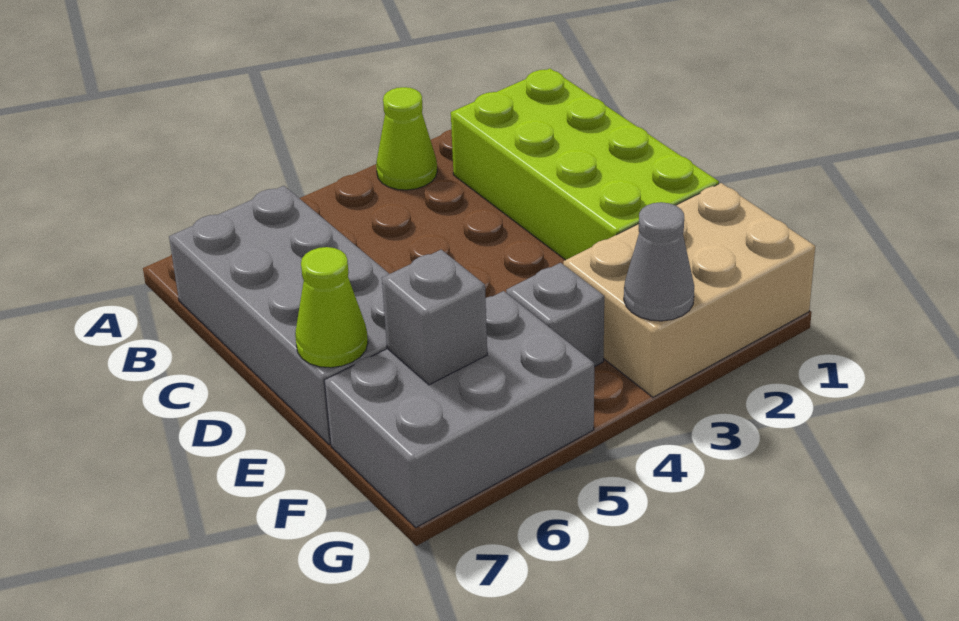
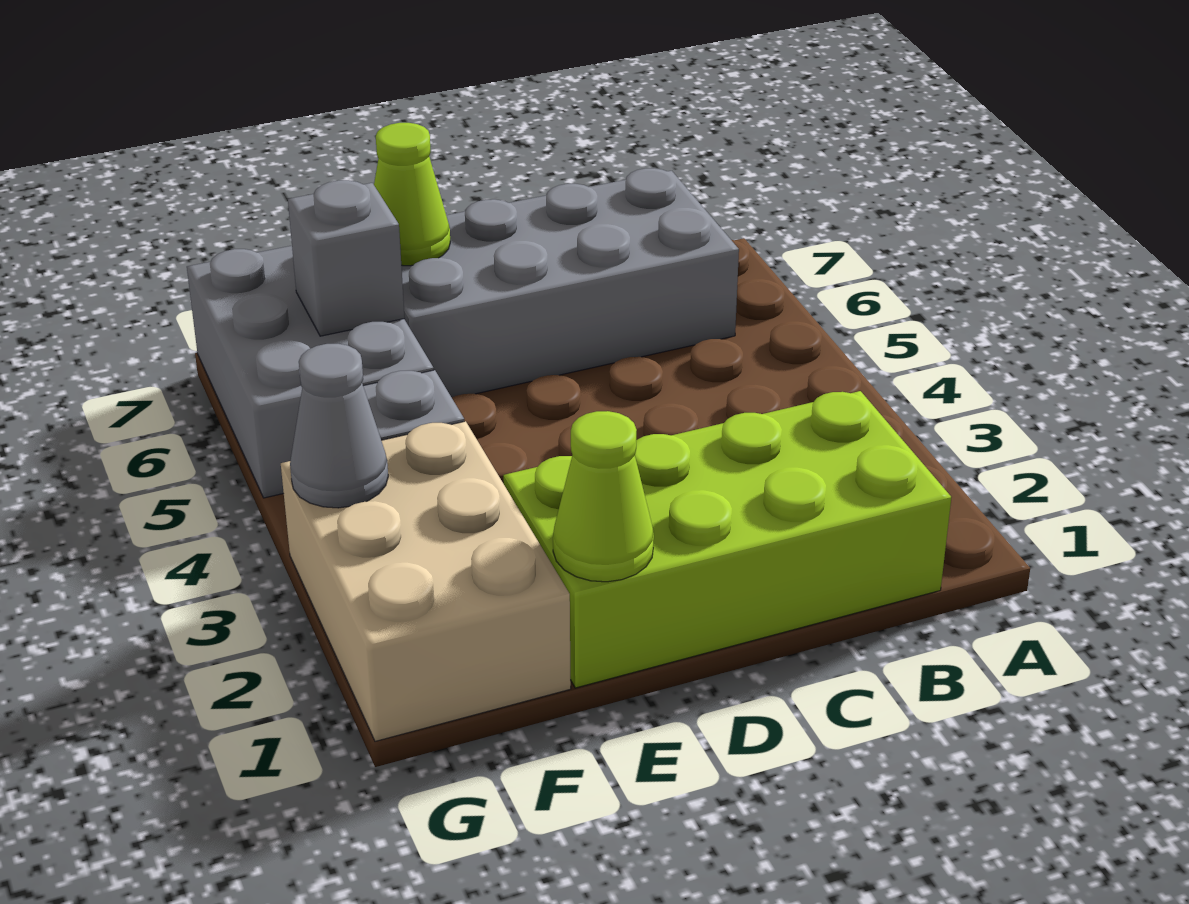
lime cone A3 level 1 -> lime cone E1 level 2

